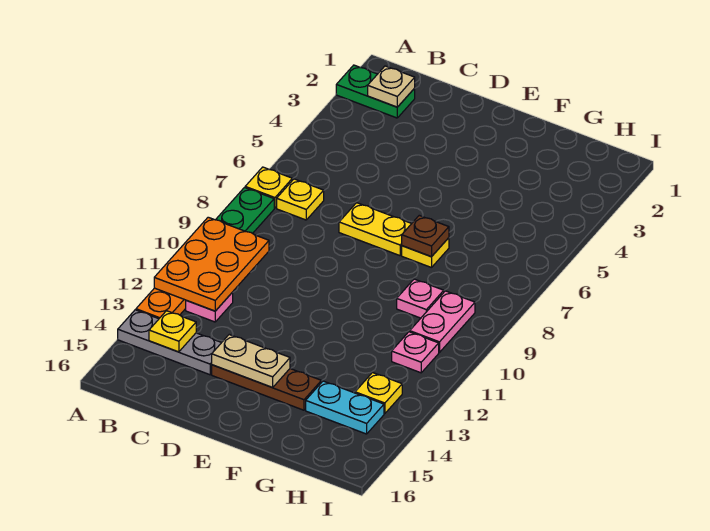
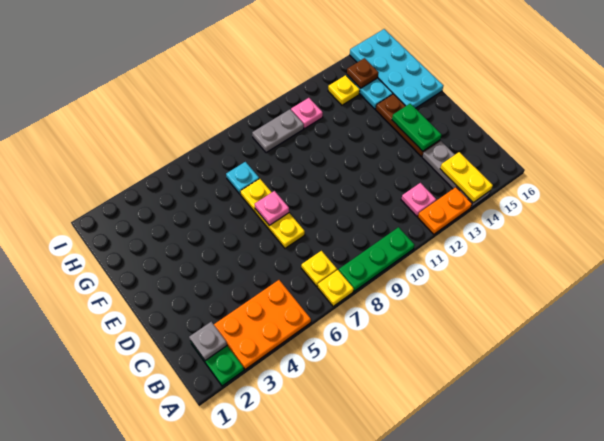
orange plate A10:B12 level 2 -> orange plate A3:B5 level 1
tan plate B2 level 2 -> grey plate B2 level 2
yellow plate B14 level 2 -> yellow plate A14:B14 level 2
tan plate D14:E14 level 2 -> green plate D14:E14 level 2
brown plate F7 level 2 -> brown plate H14 level 2
none -> cyan plate F15:I16 level 1
none -> cyan plate G7 level 1
pink plate G9 level 1 -> pink plate E7 level 2
pink plate H9:H10 level 1 -> grey plate H9:H10 level 1

